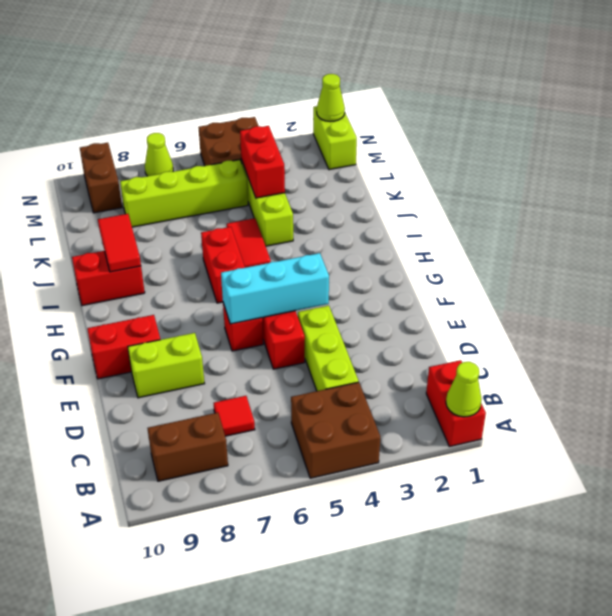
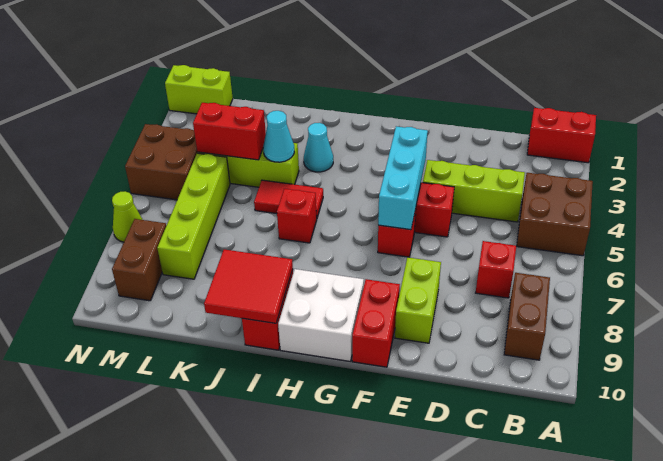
lime cone A1 level 2 -> none
red tile C7 level 1 -> red brick C7 level 1
none -> white brick G9:H10 level 1
red brick H6:I6 level 1 -> red brick I6 level 1
none -> cyan cone I3 level 1
red tile I9:J9 level 2 -> red tile I9:J10 level 2
none -> cyan cone J4 level 2
brown brick M9:N9 level 1 -> brown brick M8:M9 level 1
lime cone N1 level 2 -> none

